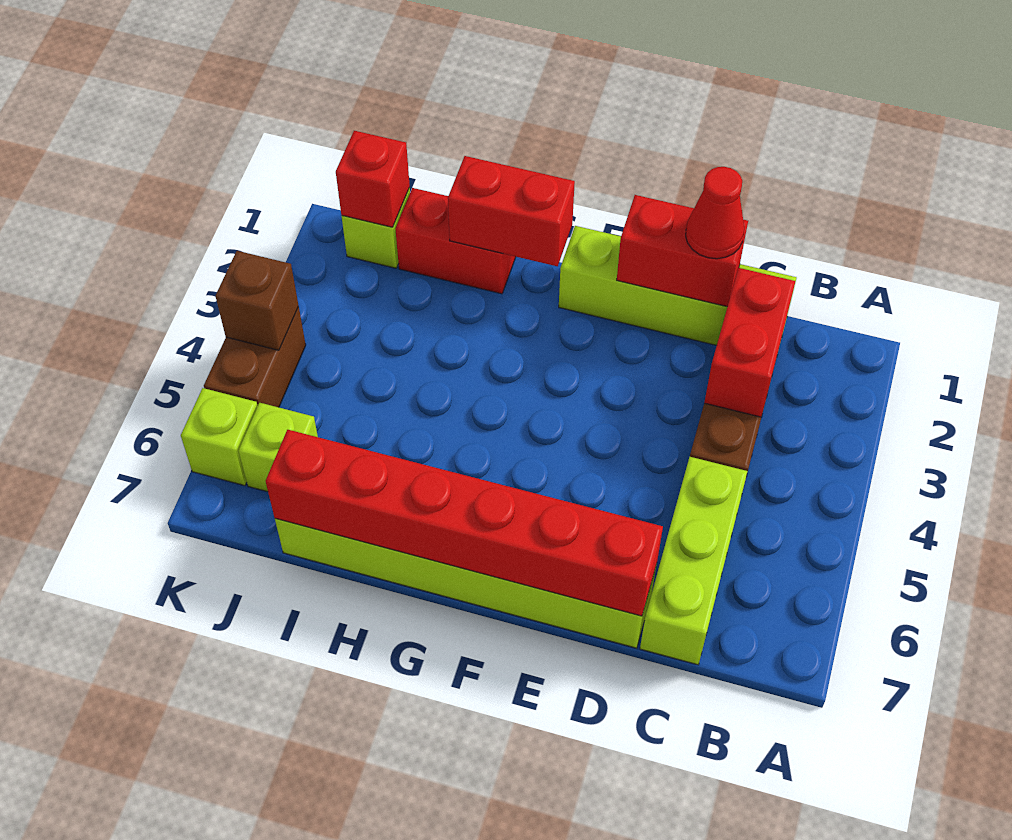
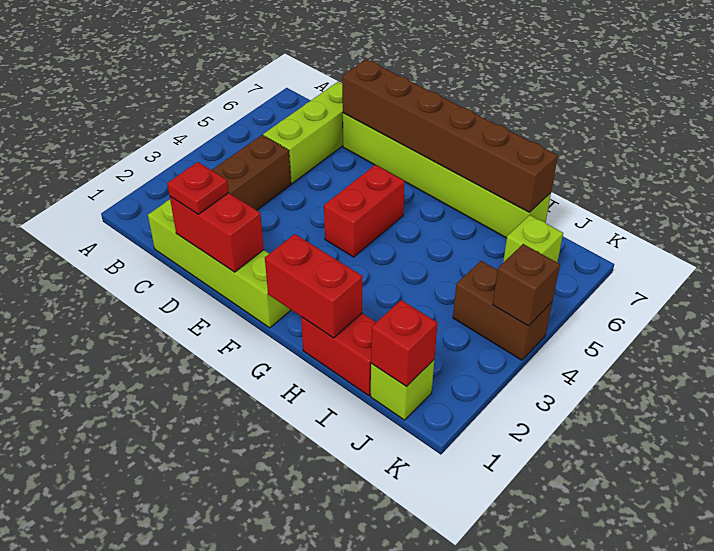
red brick C2:C3 level 2 -> red brick F4:F5 level 1
red cone D1 level 3 -> red plate D1 level 3
red brick D7:I7 level 2 -> brown brick D7:I7 level 2
brown brick K4:K5 level 1 -> brown brick J4:K4 level 1
lime brick K6 level 1 -> none

